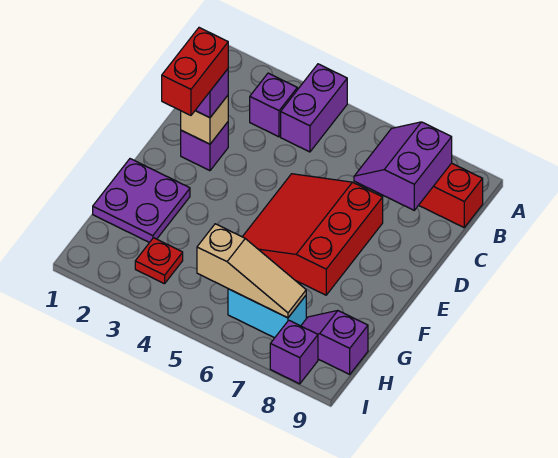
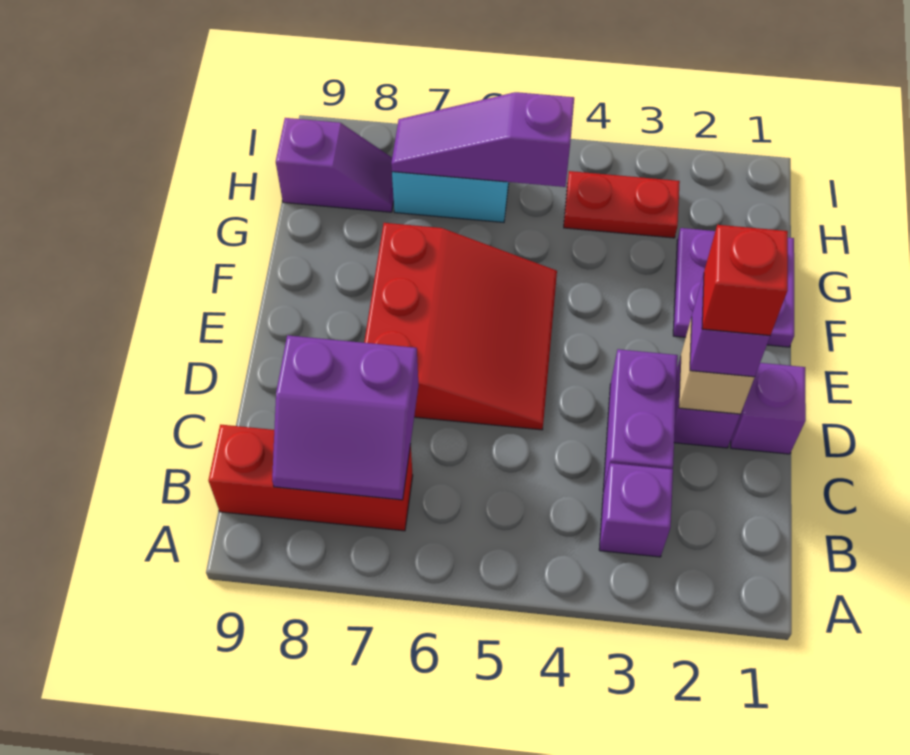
purple brick A4:B4 level 1 -> purple brick C3:D3 level 1
purple slope B7:C8 level 2 top 8 -> purple slope B7:C8 level 2 top C
red brick D2:E2 level 4 -> red brick D2 level 4
red plate H3 level 1 -> red plate H3:H4 level 1
tan slope H5:H7 level 2 top 5 -> purple slope H5:H7 level 2 top 5
purple brick I8 level 1 -> purple brick D1 level 1

